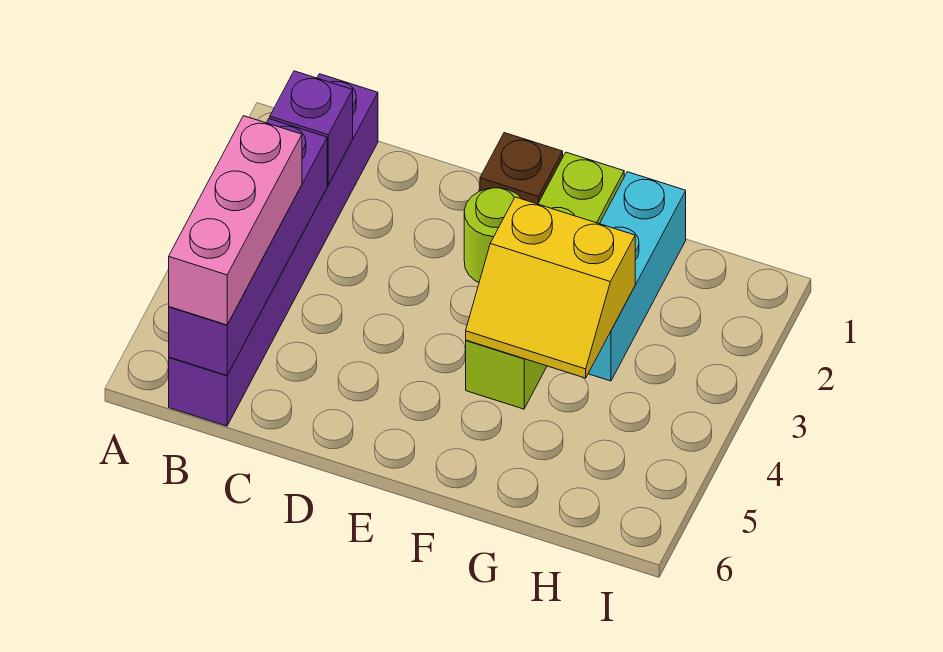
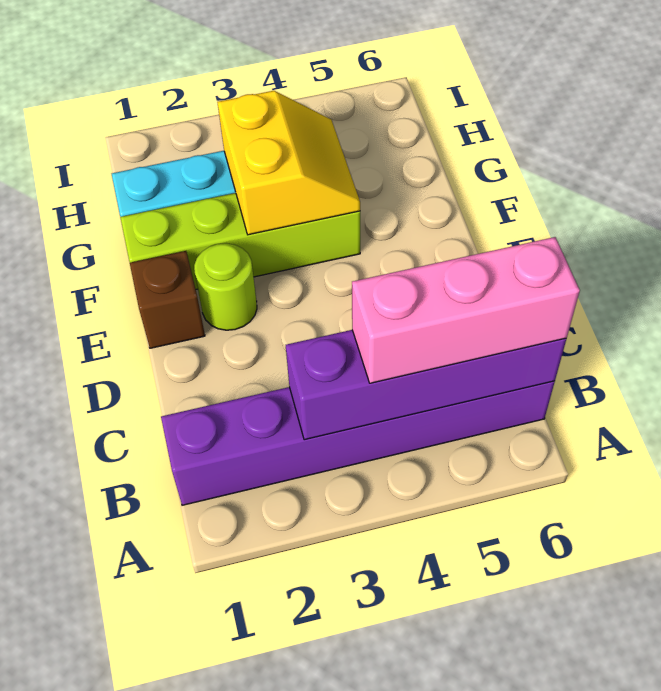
purple brick B2 level 2 -> none

